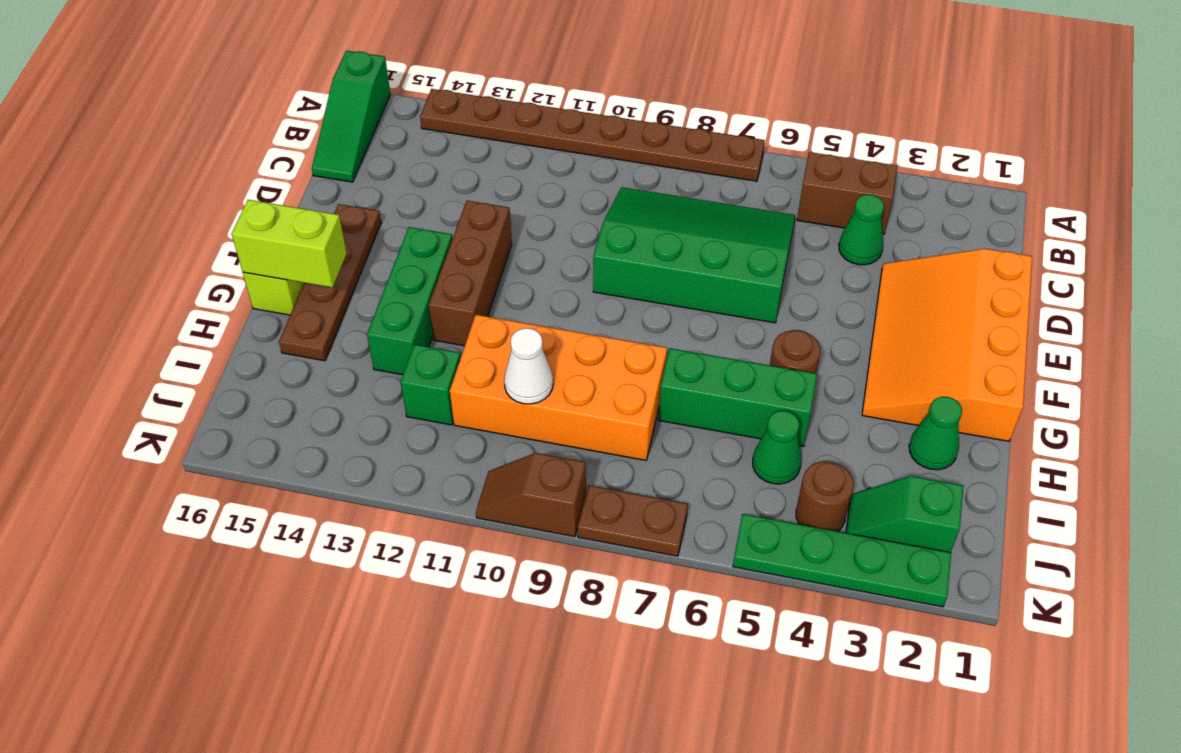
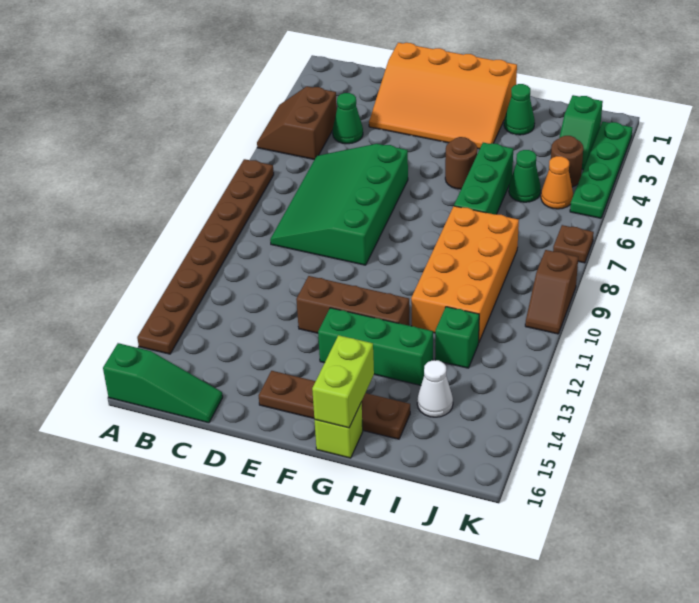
white cone I10 level 2 -> white cone I14 level 1
none -> orange cone J5 level 1
brown plate K7:K8 level 1 -> brown plate K7 level 1

